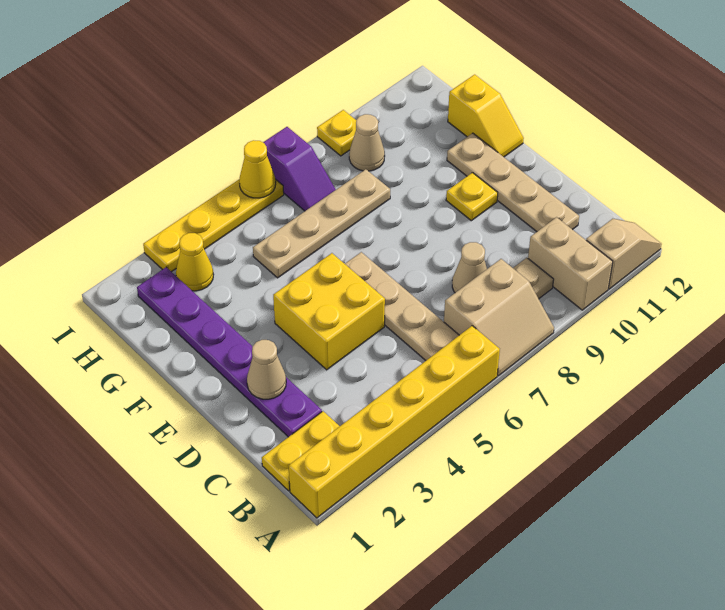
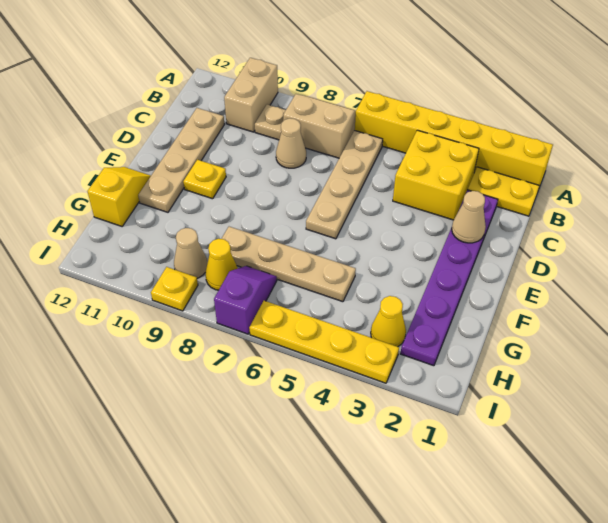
tan slope A11:A12 level 1 top 11 -> none
yellow brick D4:E5 level 1 -> yellow brick B3:C4 level 1
yellow cone I6 level 2 -> yellow cone H8 level 1

